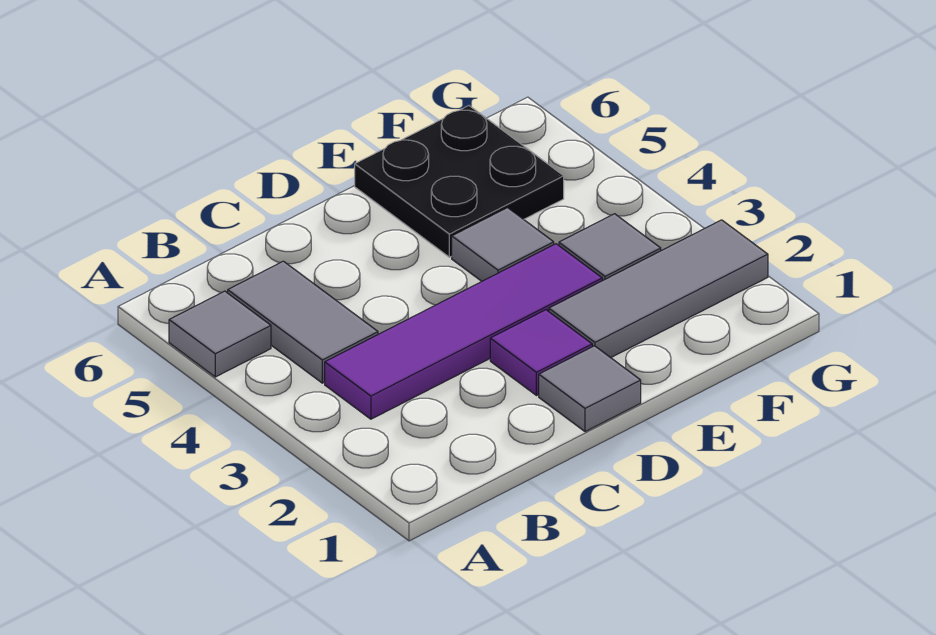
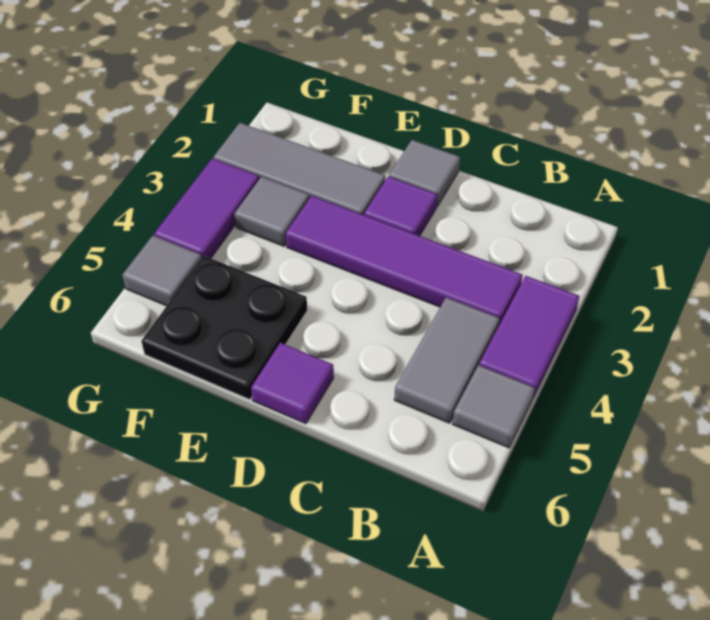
none -> purple tile A3:A4 level 1
none -> purple tile D6 level 1
grey tile E4 level 1 -> grey tile G5 level 1
none -> purple tile G3:G4 level 1

